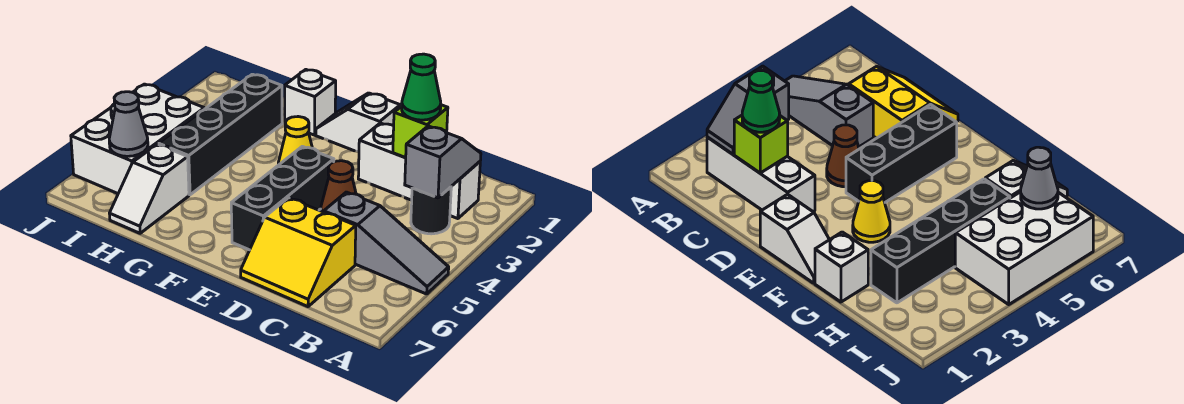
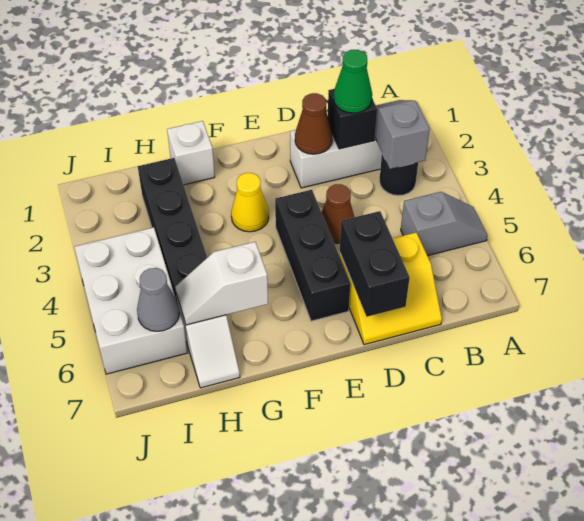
grey slope A5:C5 level 1 top C -> grey slope A5:B5 level 1 top B
lime brick C2 level 2 -> black brick C2 level 2
none -> brown cone D2 level 2
none -> black brick D6:D7 level 2
white slope E1:F1 level 1 top E -> white slope G6:H6 level 2 top G

